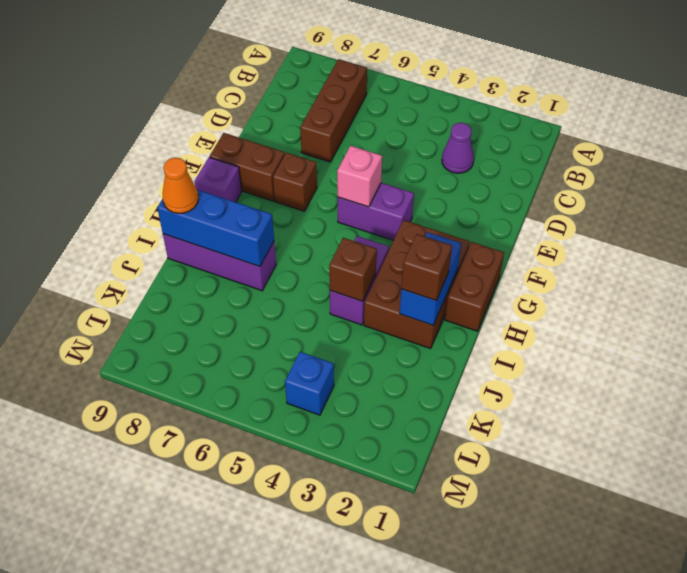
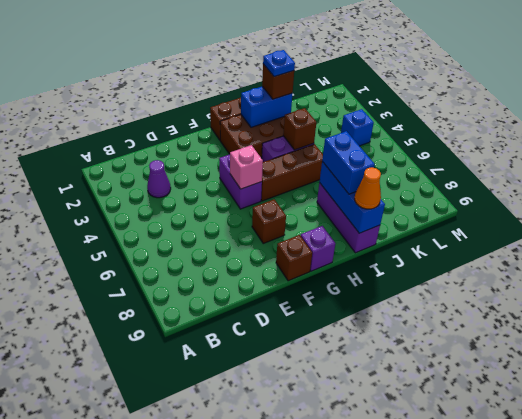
brown brick B7:D7 level 1 -> brown brick G5:I5 level 1
brown brick F8:F9 level 1 -> brown brick F9 level 1
none -> blue plate I2 level 4
none -> blue brick I7:I8 level 3

